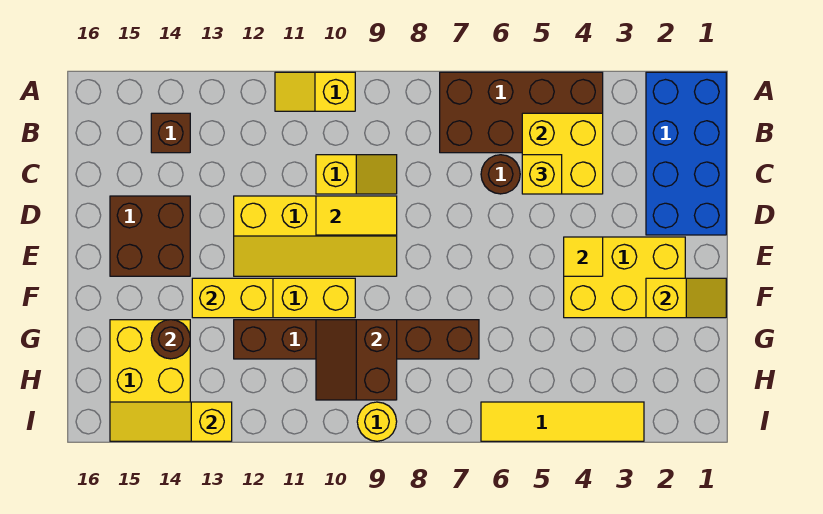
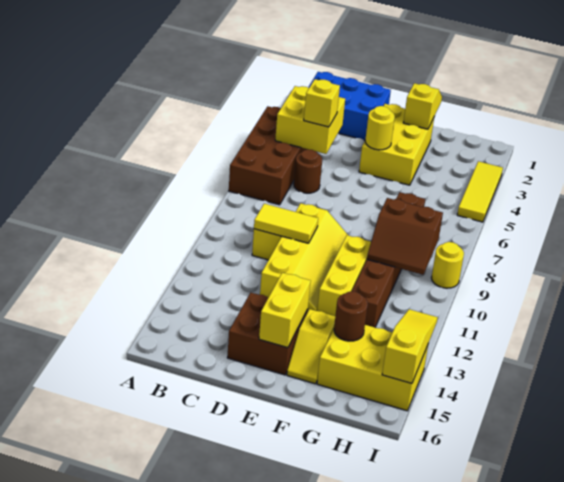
blue brick A1:D2 level 1 -> blue brick B1:D2 level 1
yellow slope A10:A11 level 1 top 10 -> yellow slope F14:F15 level 1 top 14
brown brick B14 level 1 -> none
yellow tile D9:D10 level 2 -> yellow tile C10:D10 level 2
yellow tile E4 level 2 -> yellow round brick E4 level 2
yellow brick F12:F13 level 2 -> yellow brick E14:E15 level 2
yellow tile I3:I6 level 1 -> yellow tile I3:I5 level 1
yellow slope I13:I15 level 2 top 13 -> yellow slope I13:I15 level 2 top 15

